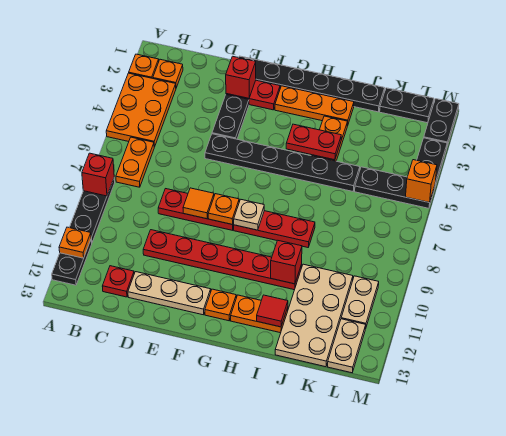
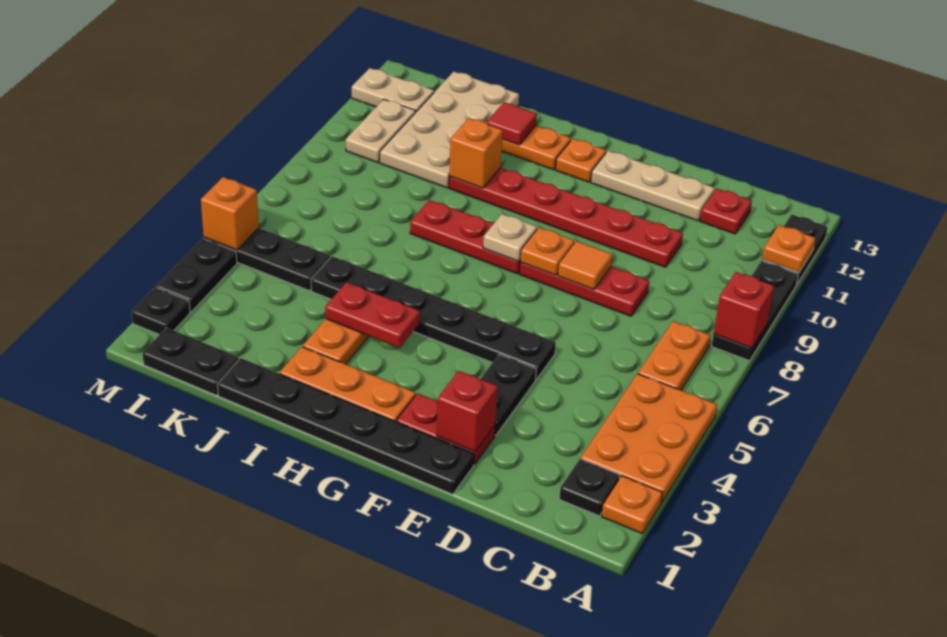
orange plate B2 level 1 -> black plate B2 level 1
red brick I10 level 2 -> orange brick I10 level 2
tan plate L12:L13 level 1 -> tan plate L12:M12 level 1
black plate M1:M2 level 1 -> black plate M2 level 1

